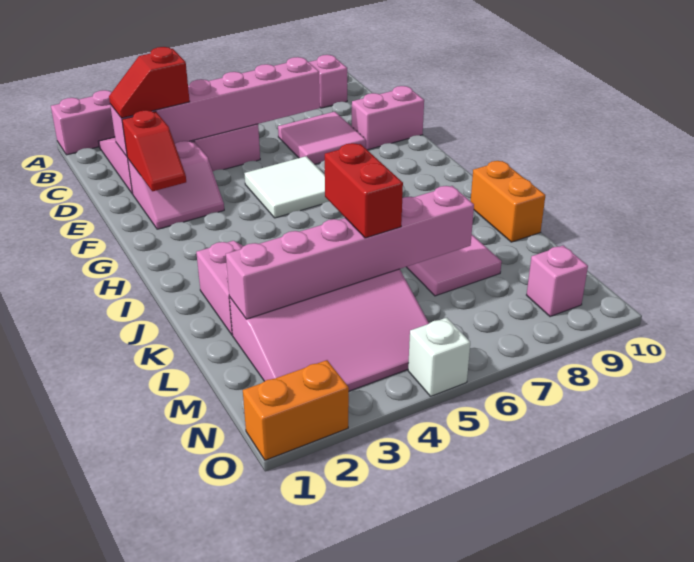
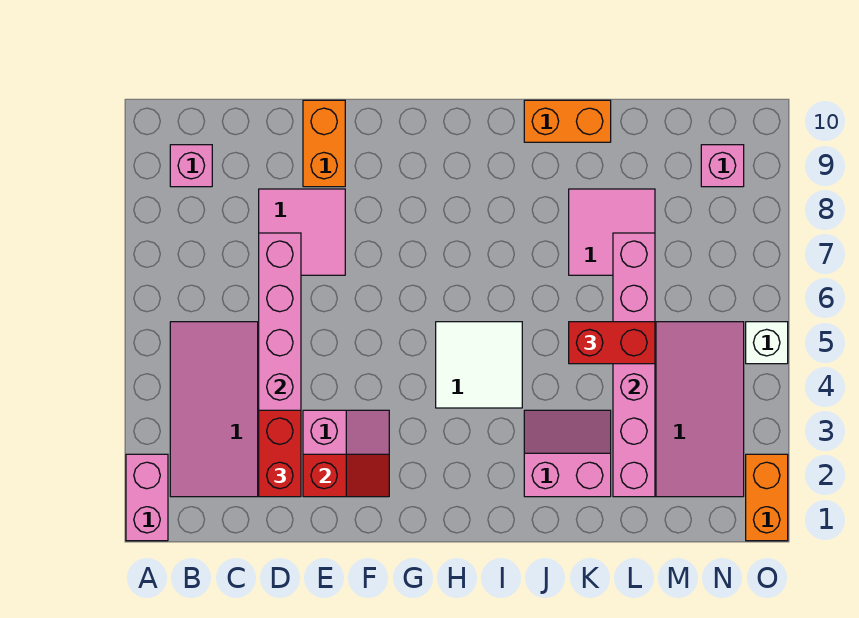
red slope D2:D3 level 3 top 3 -> red brick D2:D3 level 3
pink brick E9:E10 level 1 -> orange brick E9:E10 level 1
white tile F5:G6 level 1 -> white tile H4:I5 level 1

